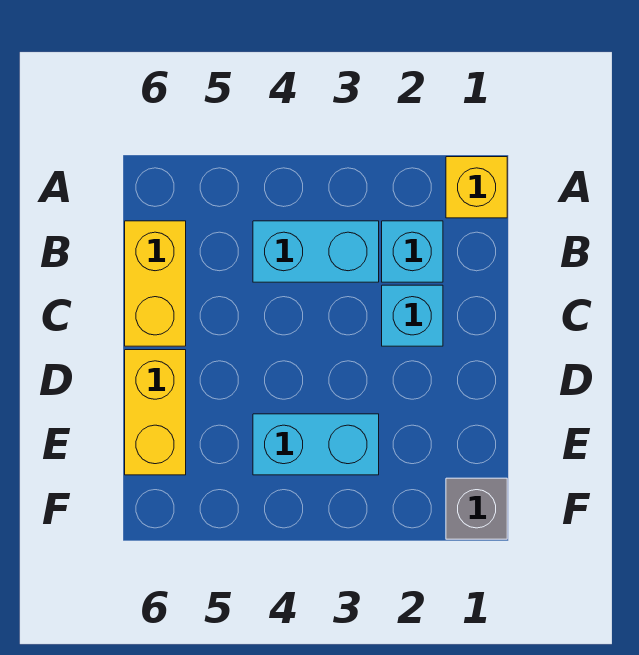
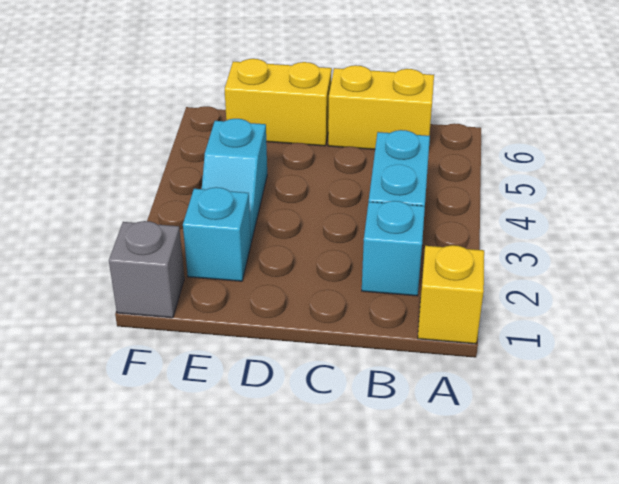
cyan brick C2 level 1 -> cyan brick E2 level 1
cyan brick E3:E4 level 1 -> cyan slope E3:E4 level 1 top 4

